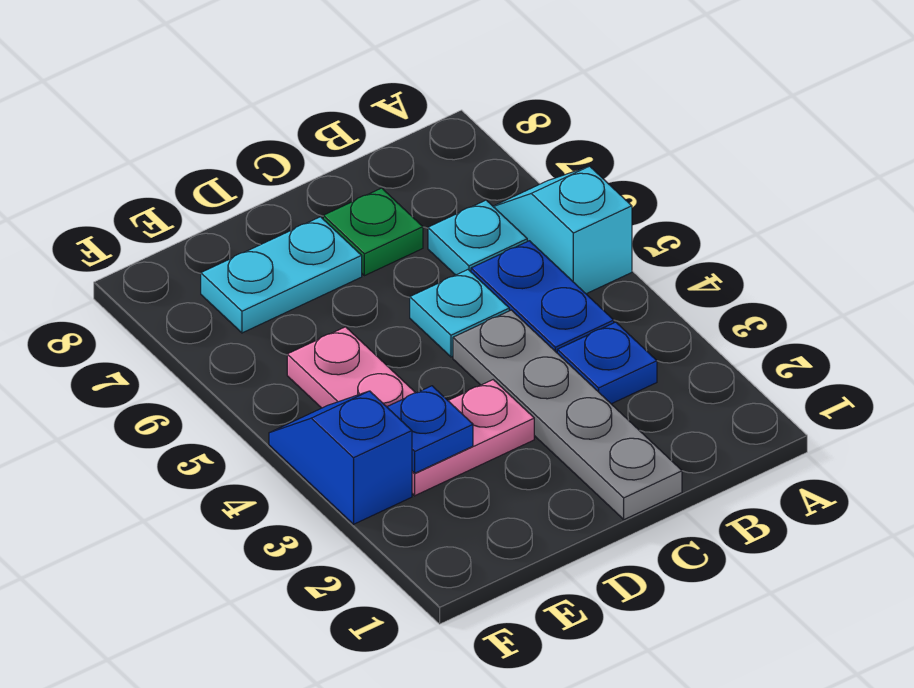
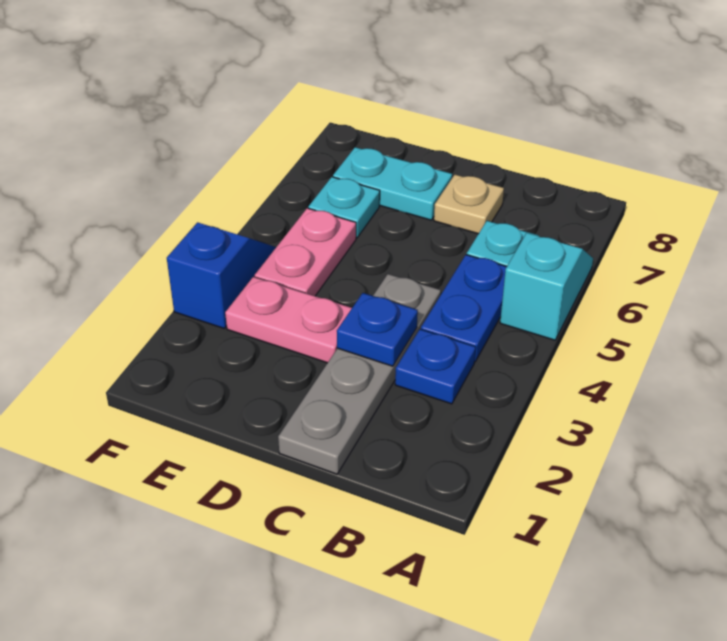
cyan plate C5 level 1 -> cyan plate E6 level 1
green plate C7 level 1 -> tan plate C7 level 1
blue plate E3 level 2 -> blue plate C3 level 2

